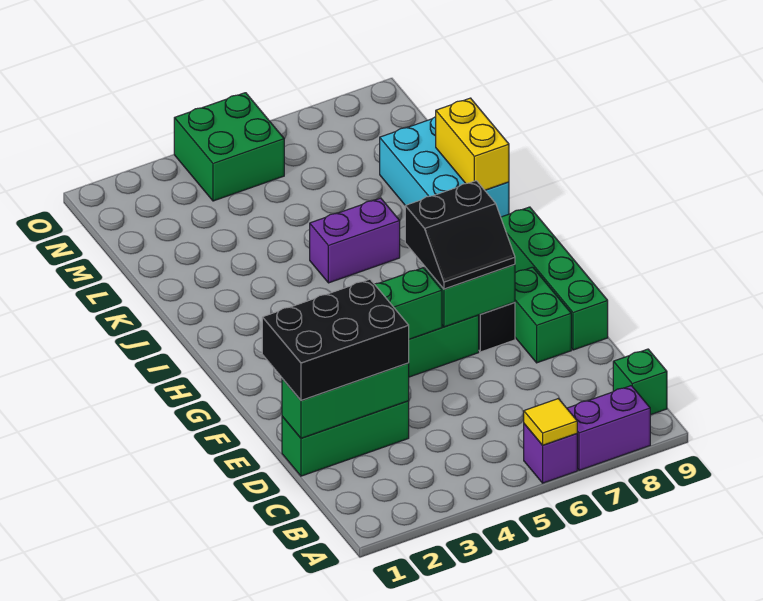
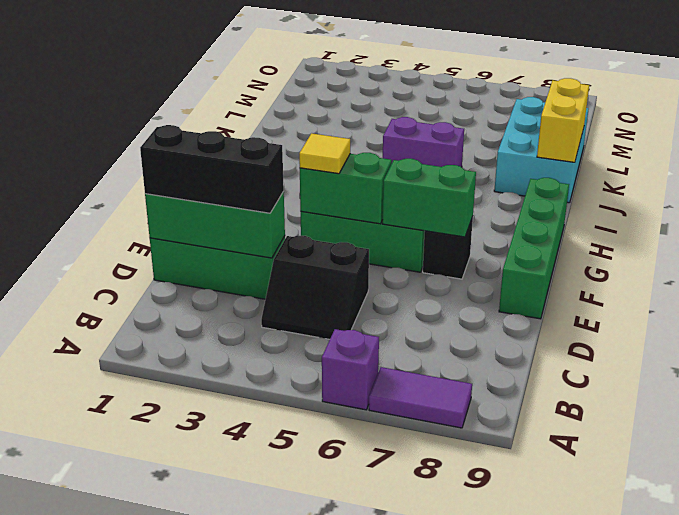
yellow tile A6 level 2 -> yellow tile F4 level 3
purple brick A7:A8 level 1 -> purple tile A7:A8 level 1
green brick B9 level 1 -> none
black brick D1:E3 level 3 -> black brick D1:D3 level 3
green brick E8:F8 level 1 -> none
black slope F6:G7 level 3 top G -> black slope C4:D5 level 1 top D
green brick N4:O5 level 1 -> none

